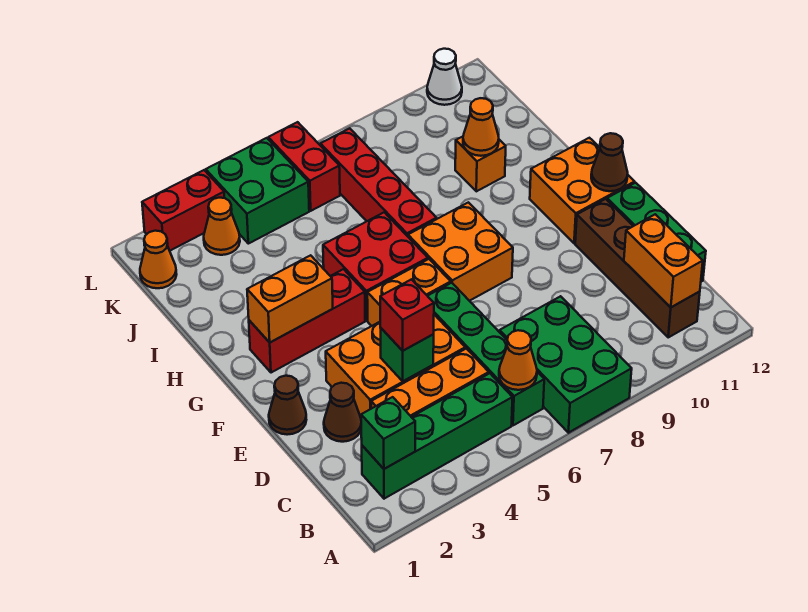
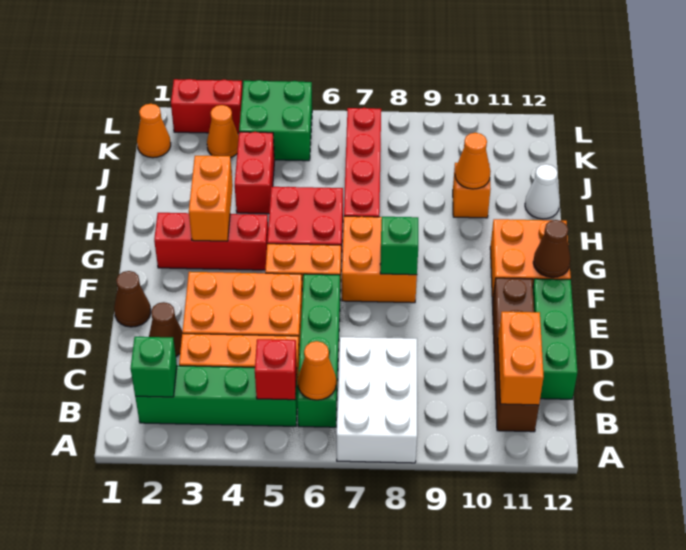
green brick A7:C8 level 1 -> white brick A7:C8 level 1
green brick D4 level 2 -> green brick F8 level 2
red brick D4 level 3 -> red brick B5 level 2
orange brick G2:G3 level 2 -> orange brick G3:H3 level 2
red brick K6:L6 level 1 -> red brick I4:J4 level 1
white cone L11 level 1 -> white cone I12 level 1

